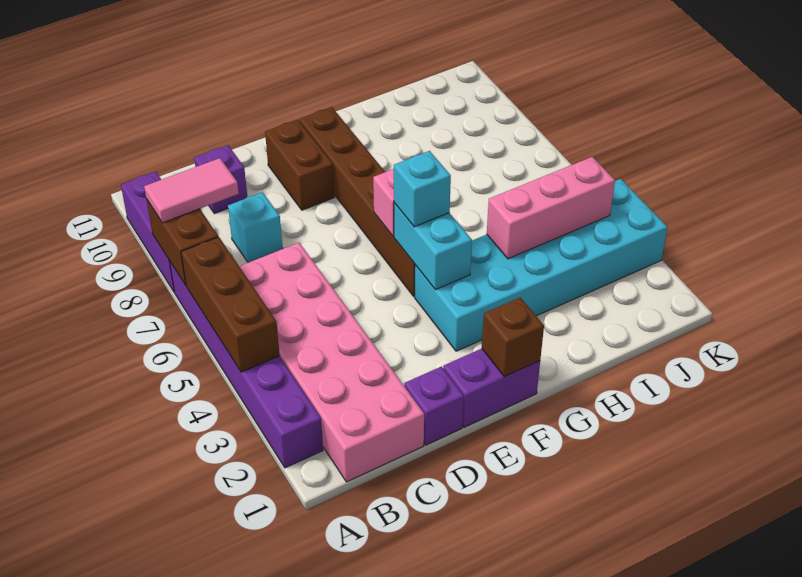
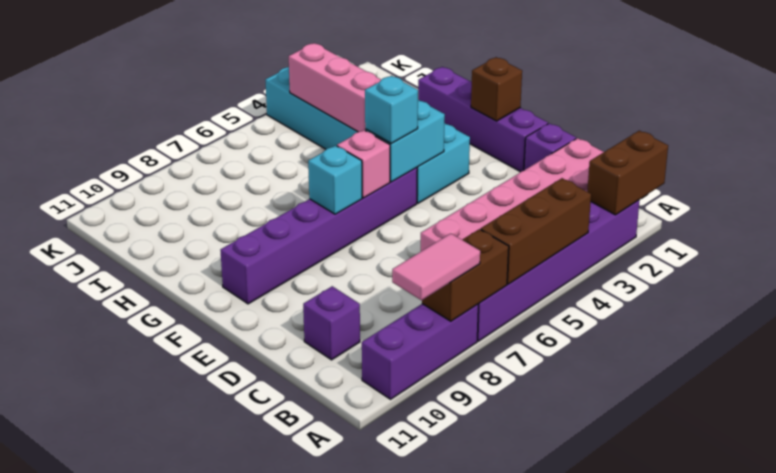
pink tile A8:B8 level 3 -> pink tile A8:A9 level 3
cyan brick C8 level 1 -> cyan brick F7 level 2
purple brick E1:F1 level 1 -> purple brick E1:H1 level 1
brown brick E9:E10 level 1 -> brown brick A1:A2 level 2
brown brick F5:F10 level 1 -> purple brick F5:F10 level 1

